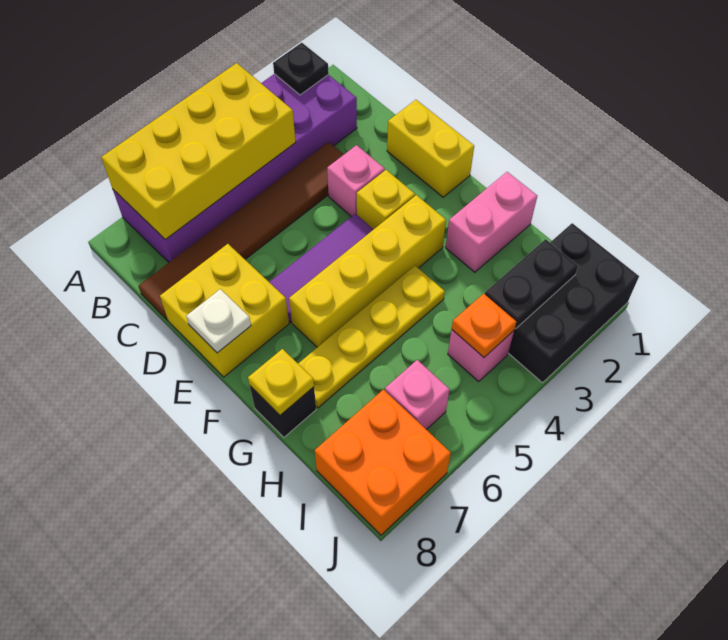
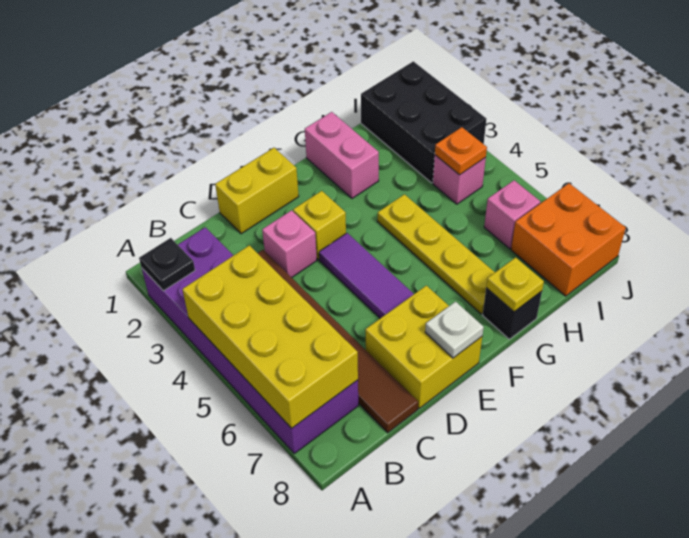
yellow brick F3:F6 level 1 -> none
black plate I2:I3 level 2 -> none

